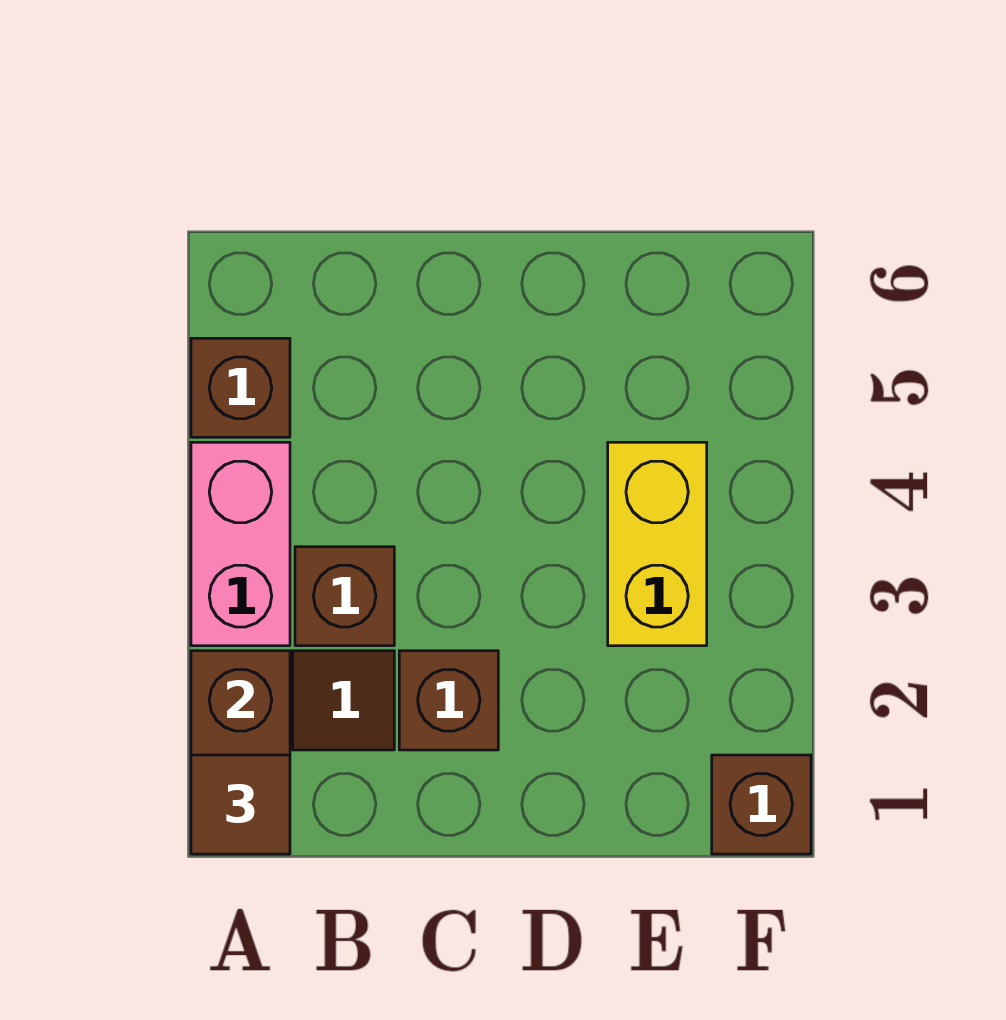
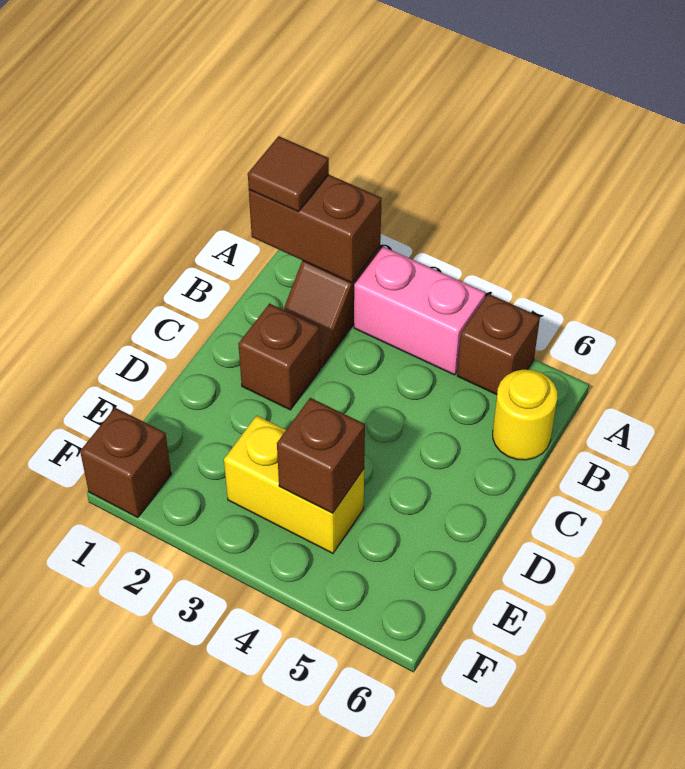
brown brick B3 level 1 -> brown brick E4 level 2
none -> yellow round brick B6 level 1

